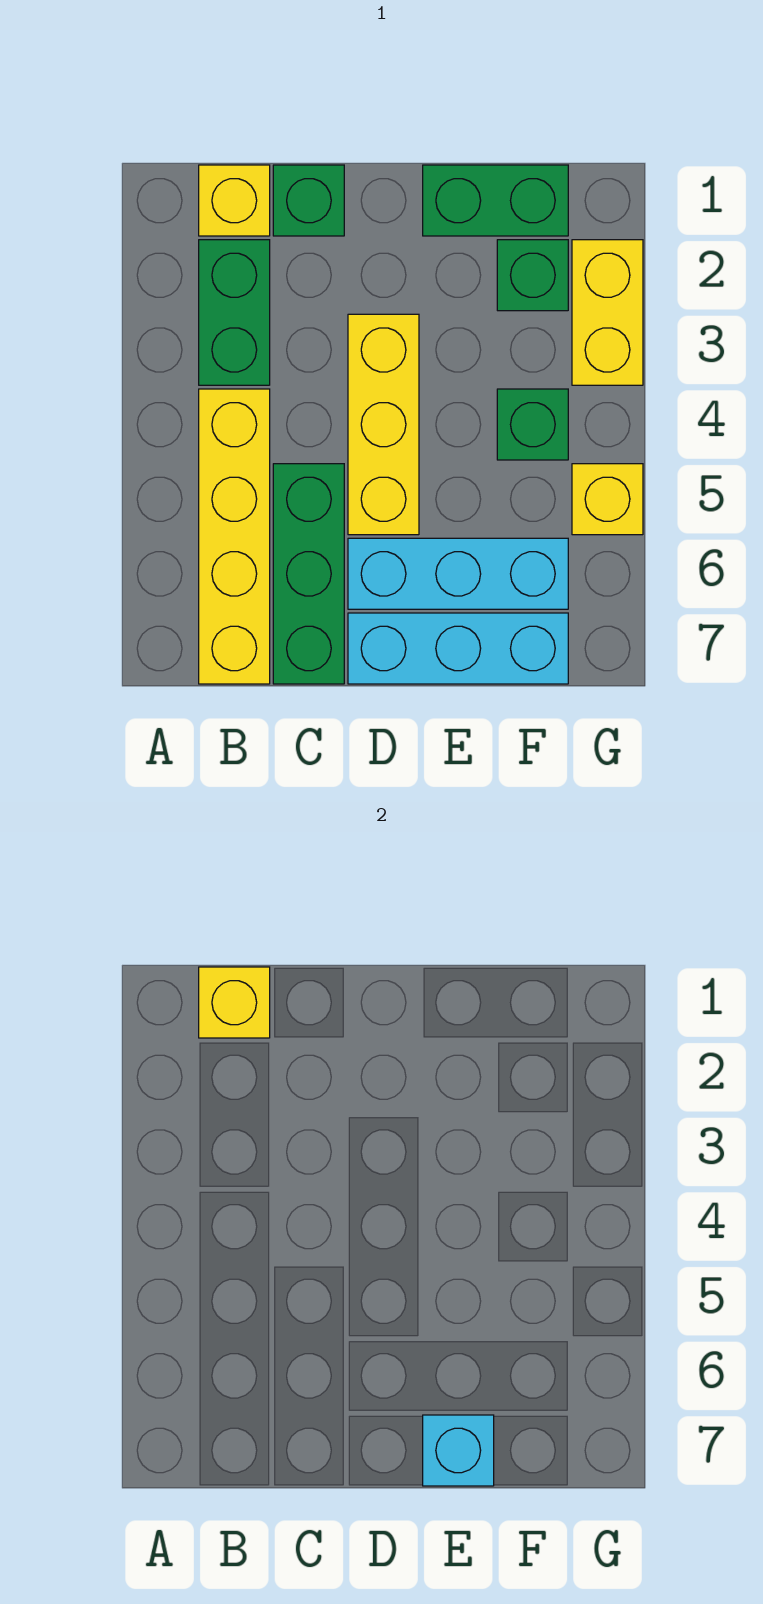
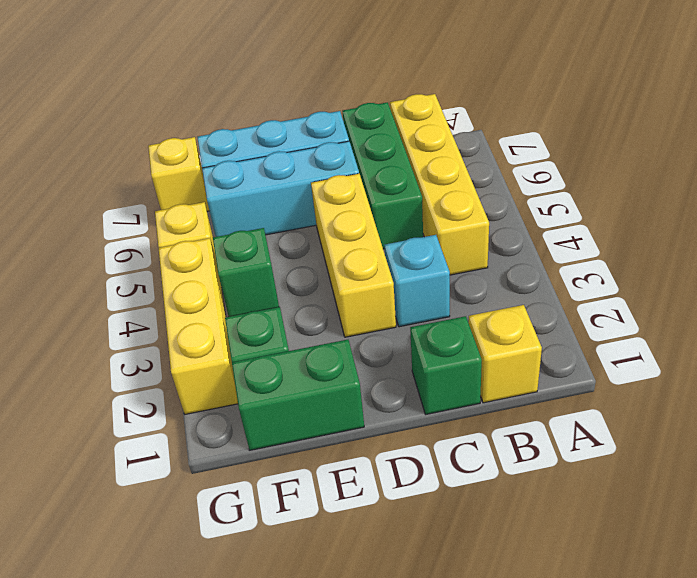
yellow brick B1 level 2 -> yellow brick G7 level 1
green brick B2:B3 level 1 -> none
cyan brick E7 level 2 -> cyan brick C3 level 1
yellow brick G2:G3 level 1 -> yellow brick G2:G4 level 1

